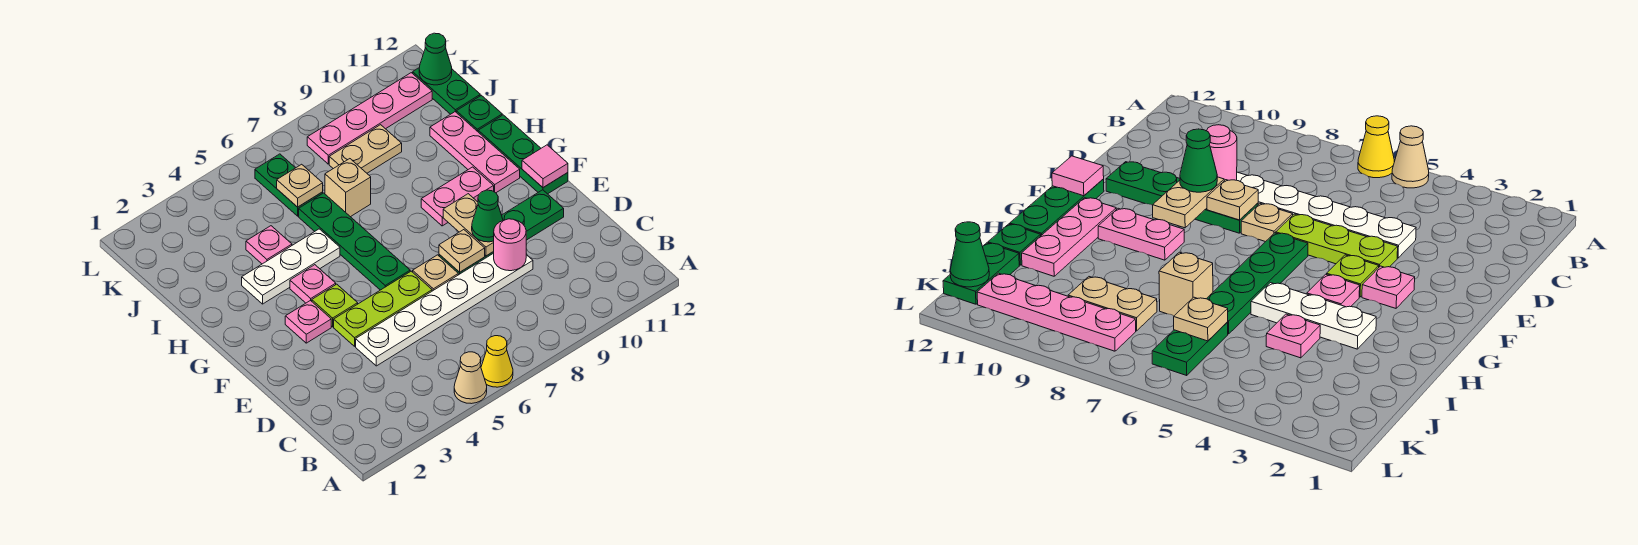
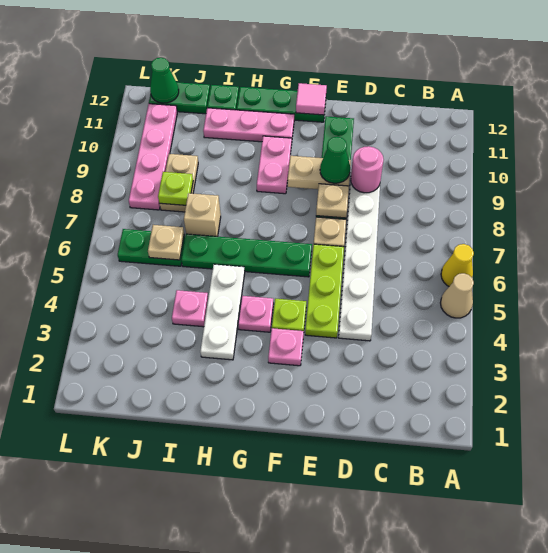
none -> lime plate J8 level 2

